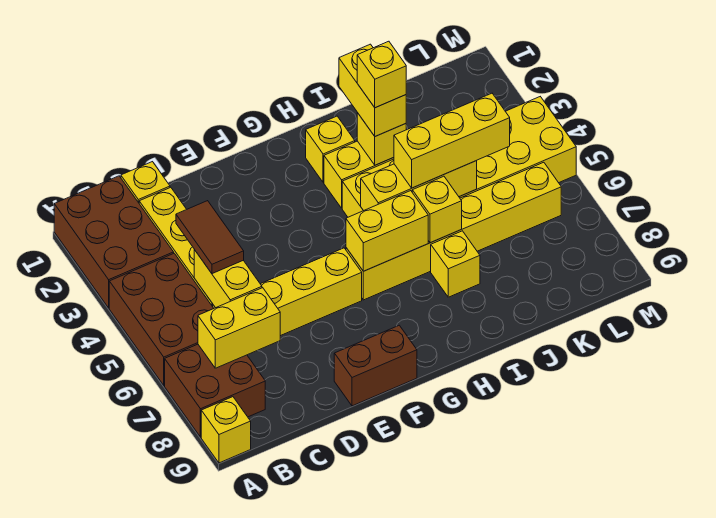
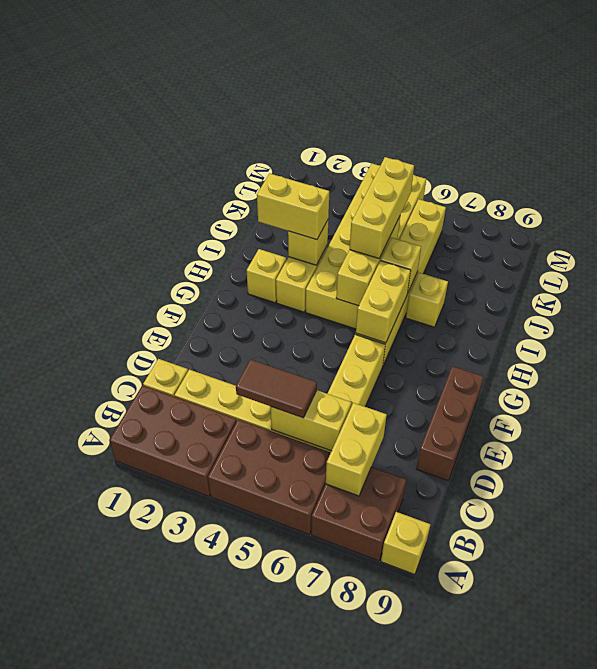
brown brick E9:F9 level 1 -> brown brick D9:F9 level 1
yellow brick I3 level 4 -> none

